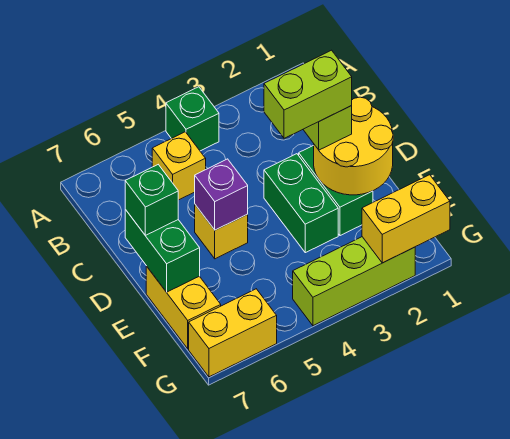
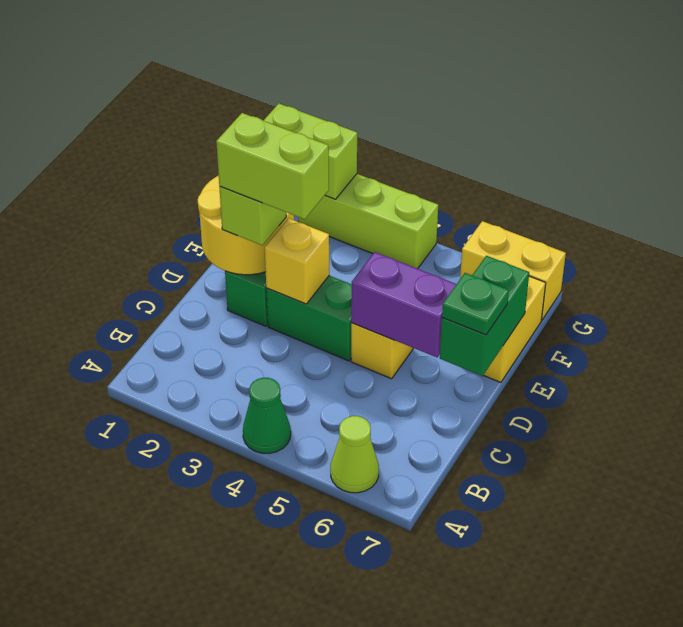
green brick A4 level 1 -> green cone A4 level 1
none -> lime cone A6 level 1
yellow brick B5 level 1 -> yellow brick D3 level 2
green brick D3:E3 level 1 -> green brick D3:D4 level 1
purple brick D5 level 2 -> purple brick D5:D6 level 2
green brick D7 level 3 -> green plate D7 level 3
yellow brick G1:G2 level 2 -> lime brick G1:G2 level 2

